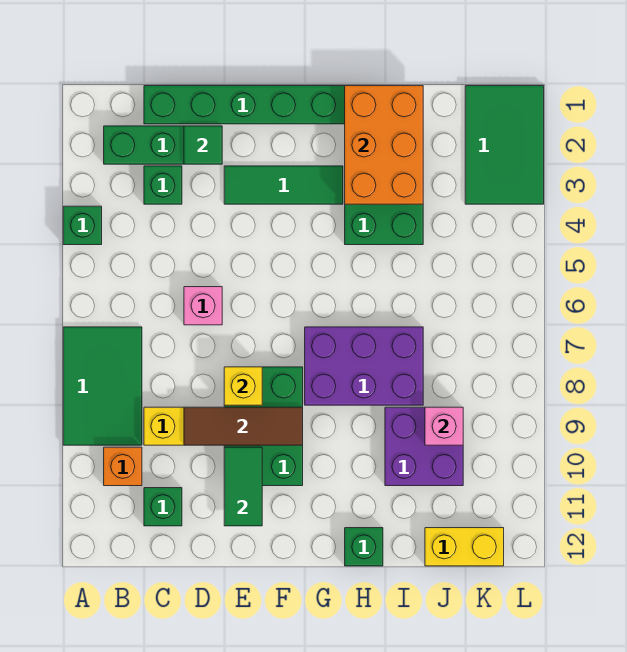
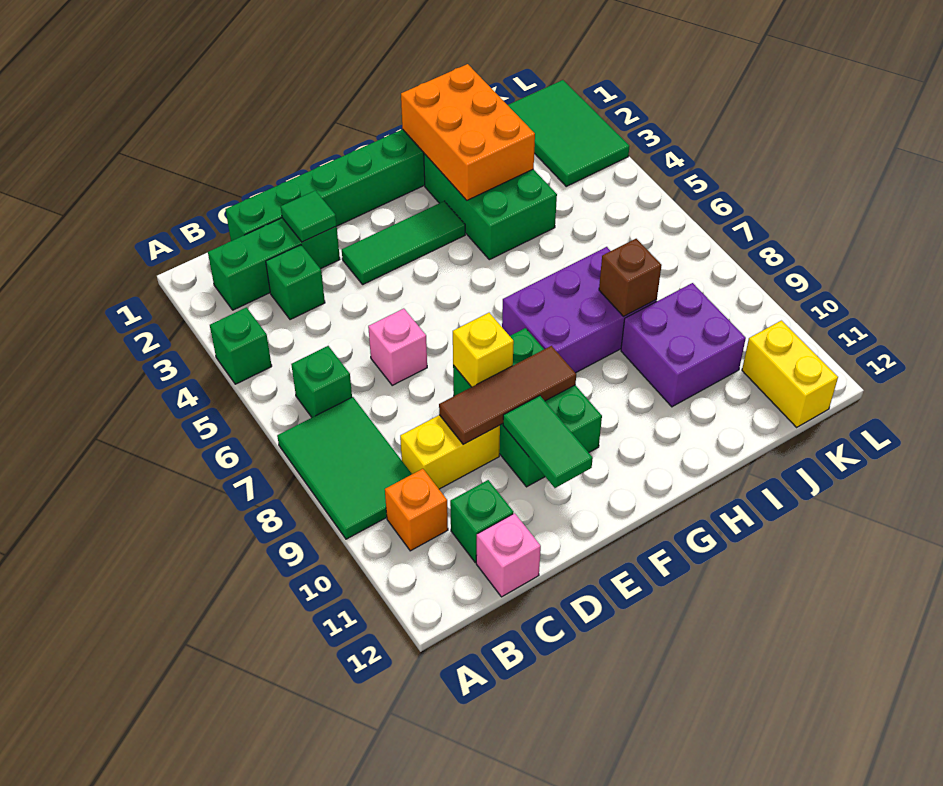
green brick H12 level 1 -> green brick B6 level 1
none -> brown brick I8 level 2
pink brick J9 level 2 -> pink brick C12 level 1
yellow brick J12:K12 level 1 -> yellow brick K11:K12 level 1

